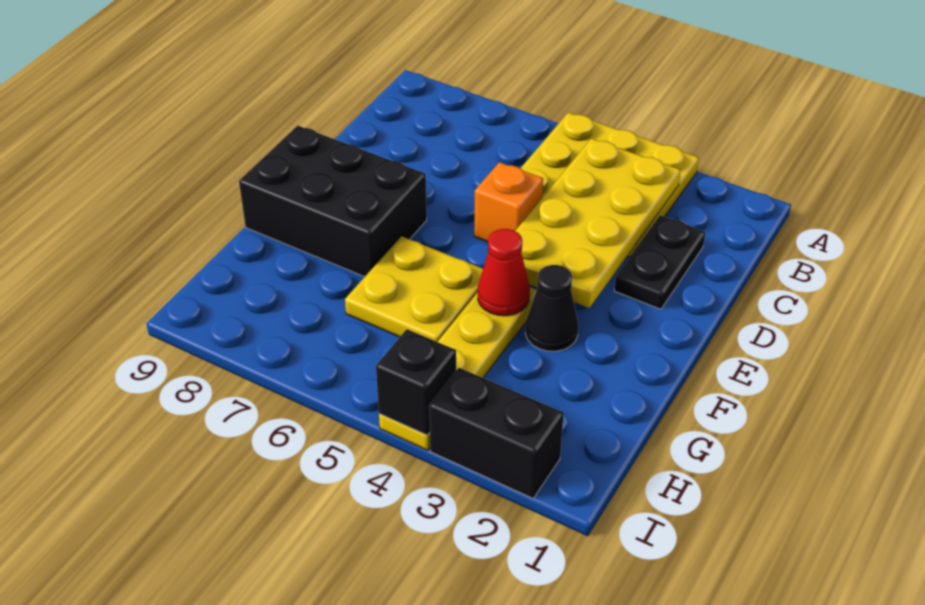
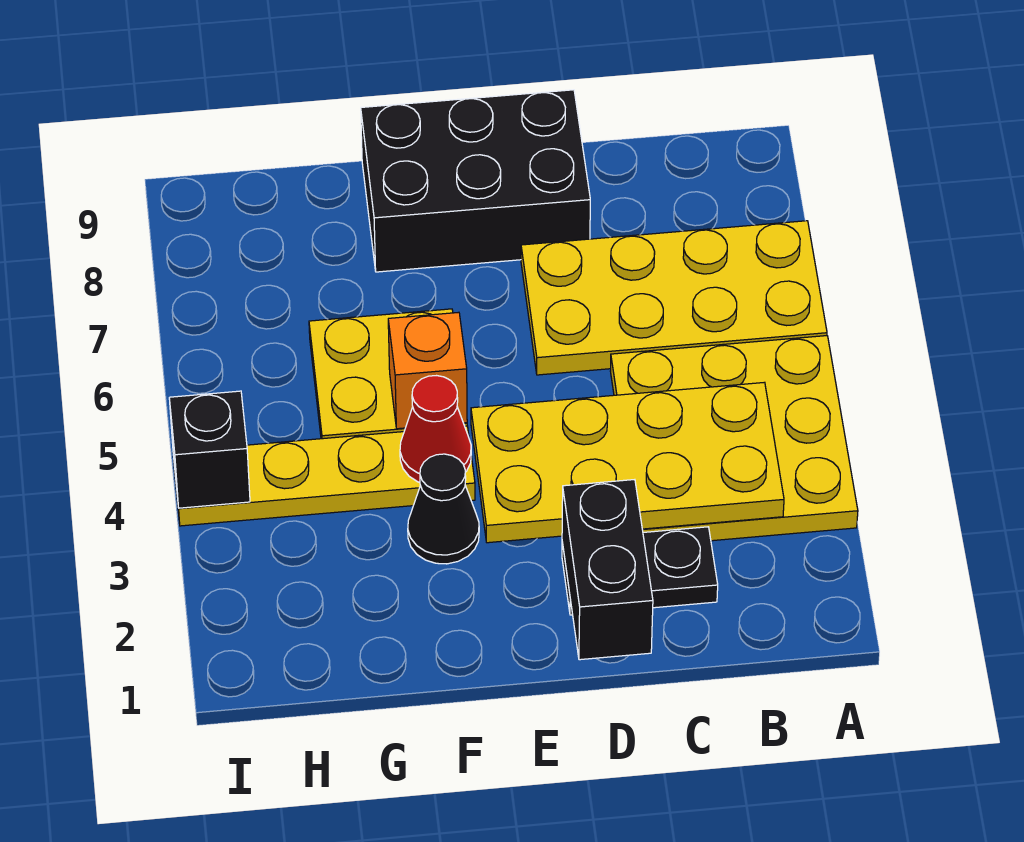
none -> yellow plate A6:D7 level 1
orange brick D5 level 1 -> orange brick F5 level 2
black brick E7:F9 level 1 -> black brick D8:F9 level 1
black brick I2:I3 level 1 -> black brick D1:D2 level 2

